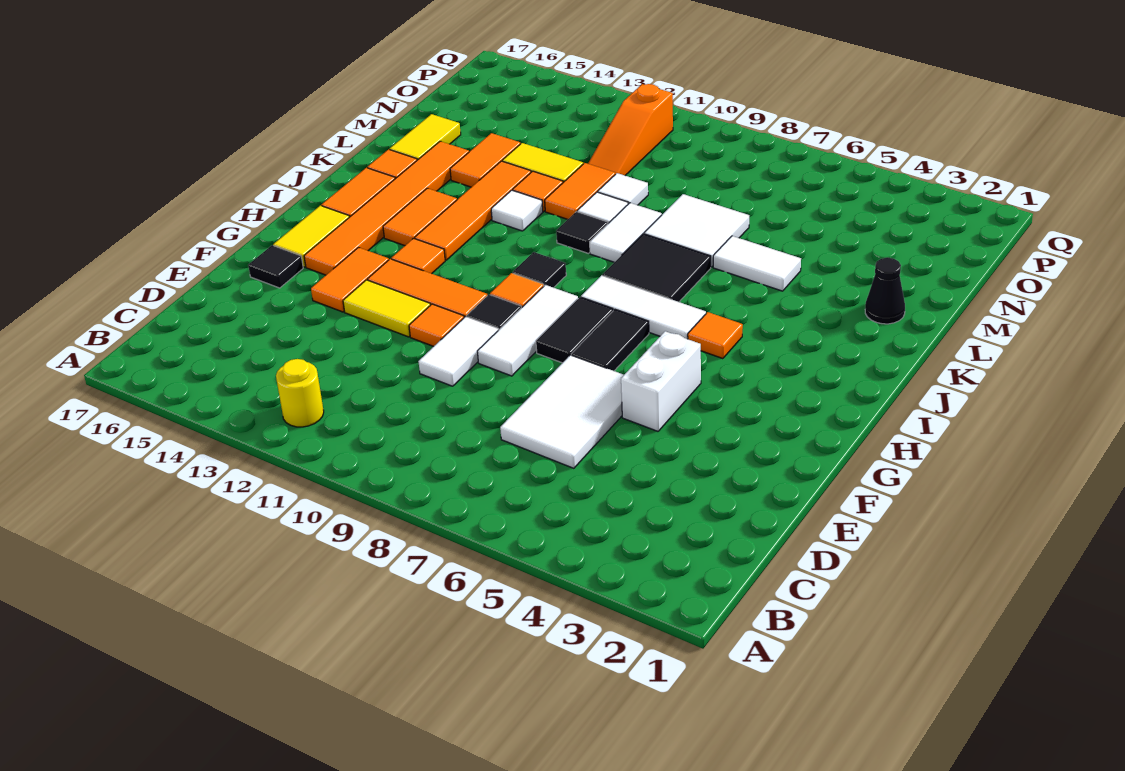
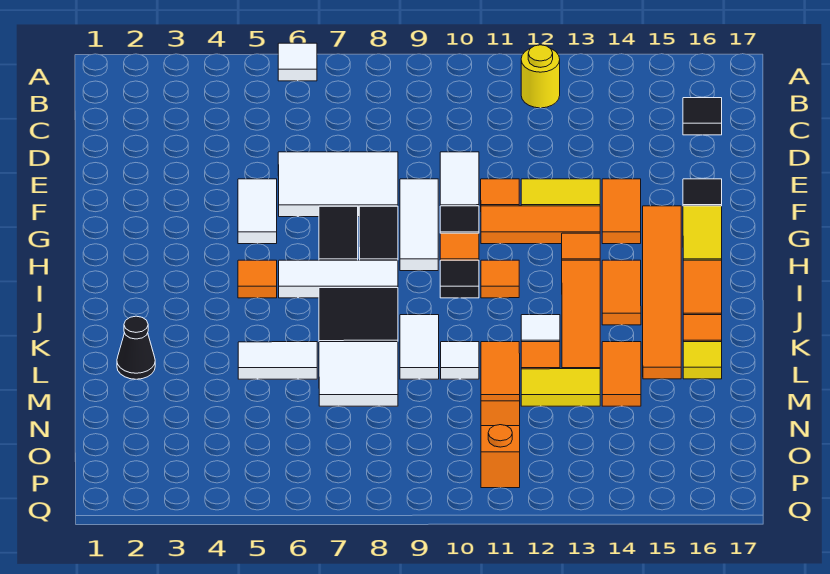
white tile D6:F7 level 1 -> white tile E6:F8 level 1
white brick F5:G5 level 1 -> white tile F5:G5 level 1
none -> orange tile I11 level 1
black tile K10 level 1 -> black tile C16 level 1
yellow tile L16:M16 level 1 -> yellow tile L16 level 1
white tile M10 level 1 -> white tile A6 level 1

